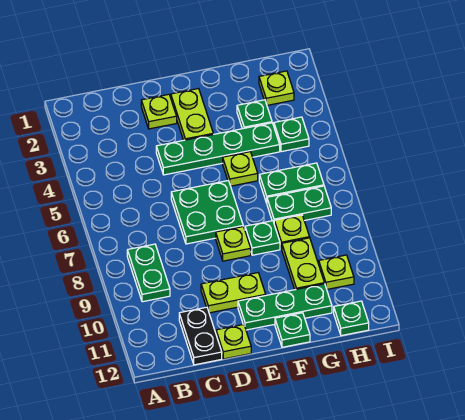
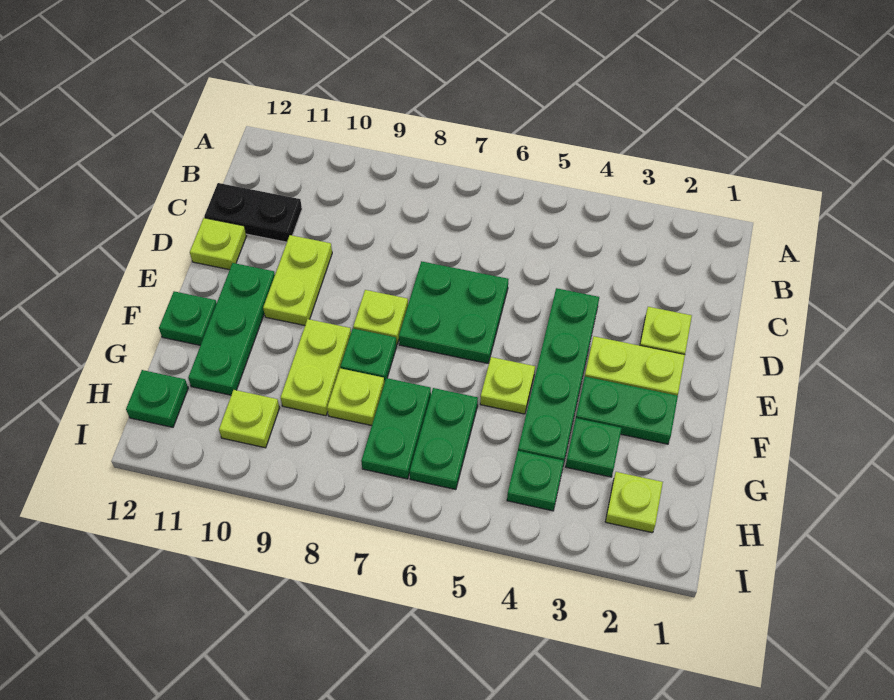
green plate B8:B9 level 1 -> green plate F2:F3 level 1
lime plate G9:G10 level 1 -> lime plate F9:G9 level 1

